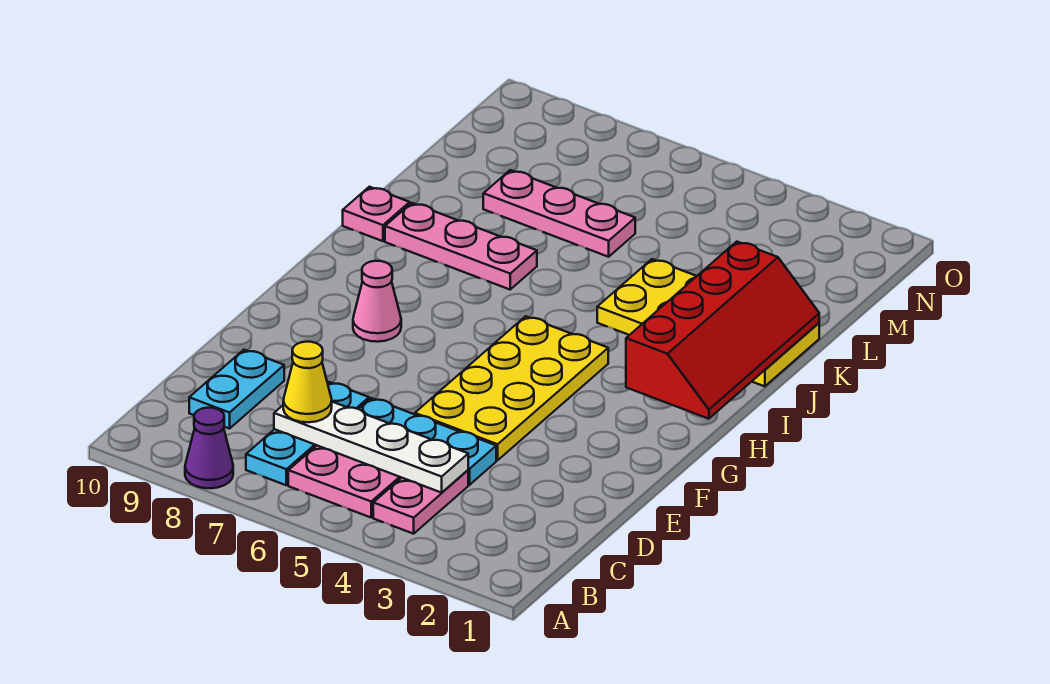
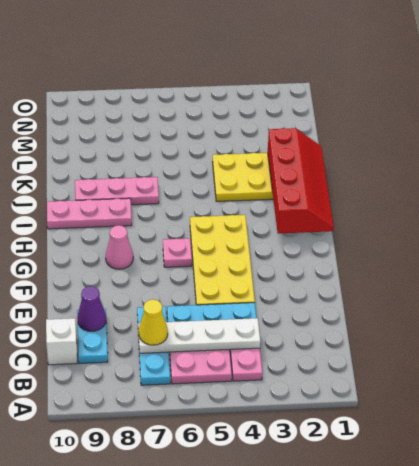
purple cone A8 level 1 -> purple cone D9 level 2
none -> white brick C10 level 1
pink plate J10 level 1 -> pink plate G6 level 1
pink plate L6:L8 level 1 -> pink plate I8:I10 level 1

